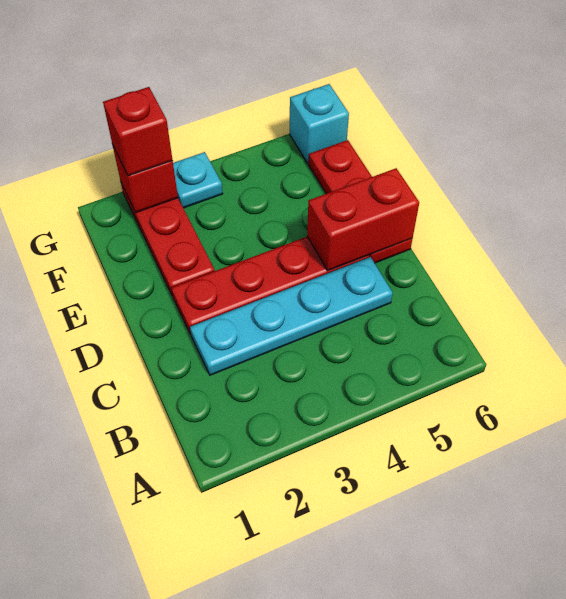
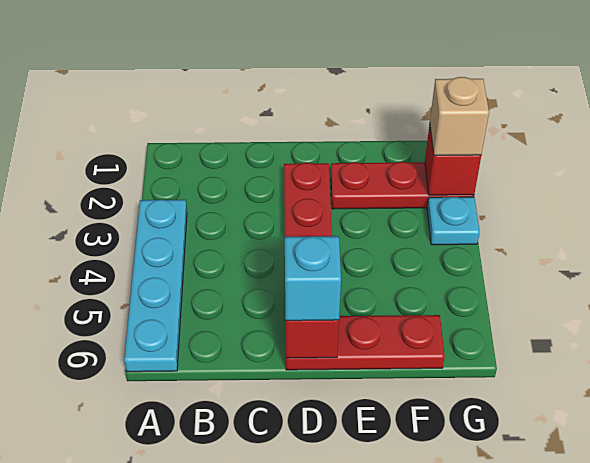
cyan plate C2:C5 level 1 -> cyan plate A3:A6 level 1
red brick G2 level 3 -> tan brick G2 level 3
cyan brick G6 level 1 -> cyan brick D6 level 3

